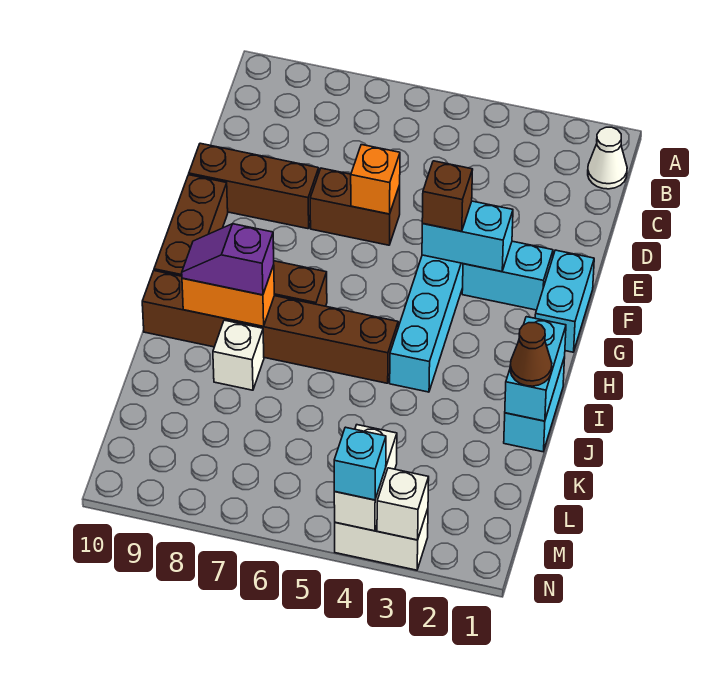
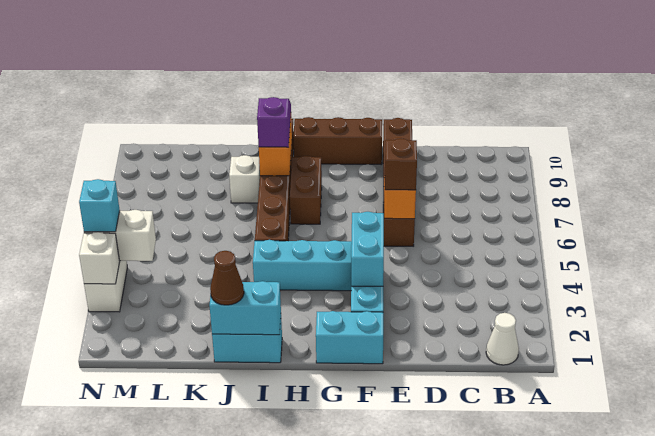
brown brick F4 level 3 -> brown brick E6 level 3

